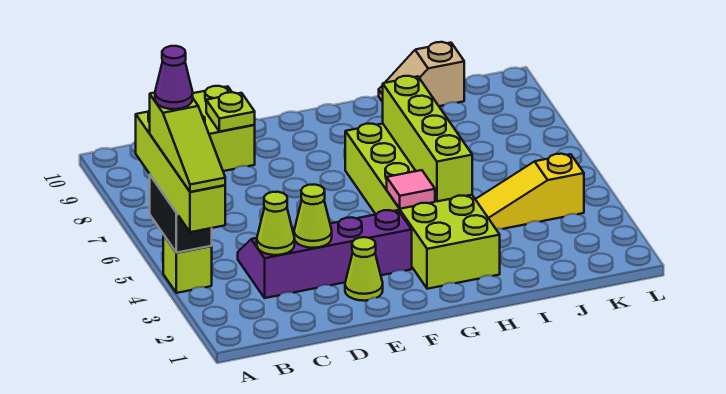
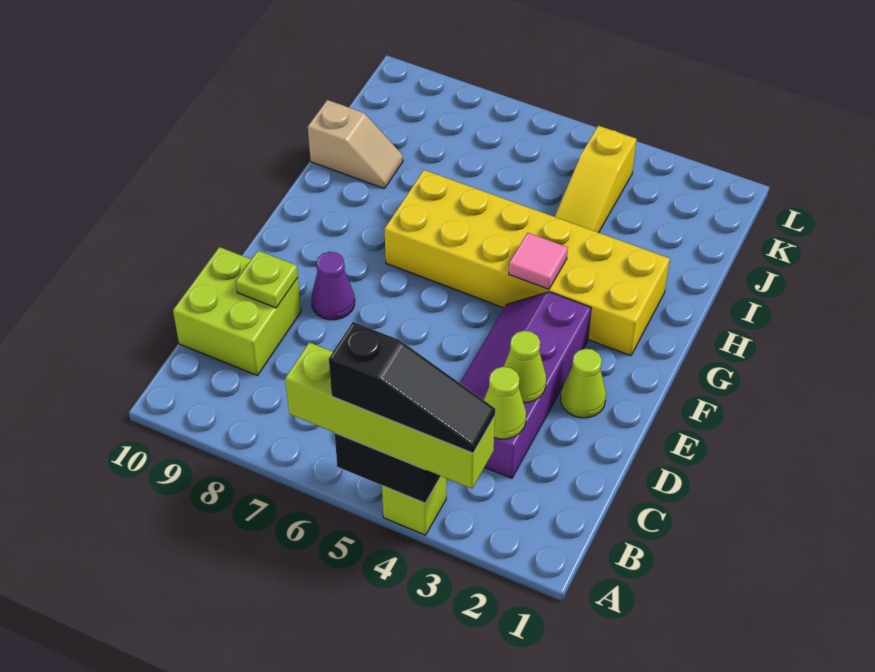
lime slope A3:A5 level 4 top 5 -> black slope A3:A5 level 4 top 5
purple cone A5 level 5 -> purple cone E8 level 1
lime brick G2:H7 level 1 -> yellow brick G2:H7 level 1
lime brick H4:H7 level 2 -> none
tan slope I10:J10 level 1 top J -> tan slope I9:I10 level 1 top 10

